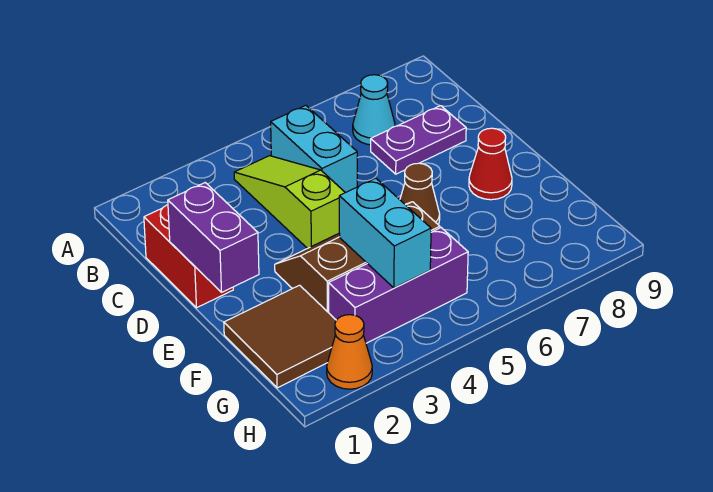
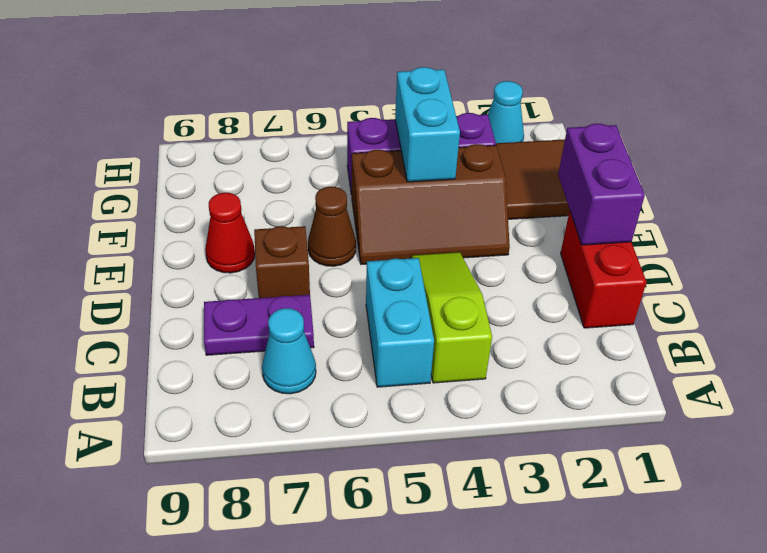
lime slope B4:D4 level 1 top D -> lime slope B4:D4 level 1 top B
none -> brown brick D7 level 1
orange cone H2 level 1 -> cyan cone H2 level 1

